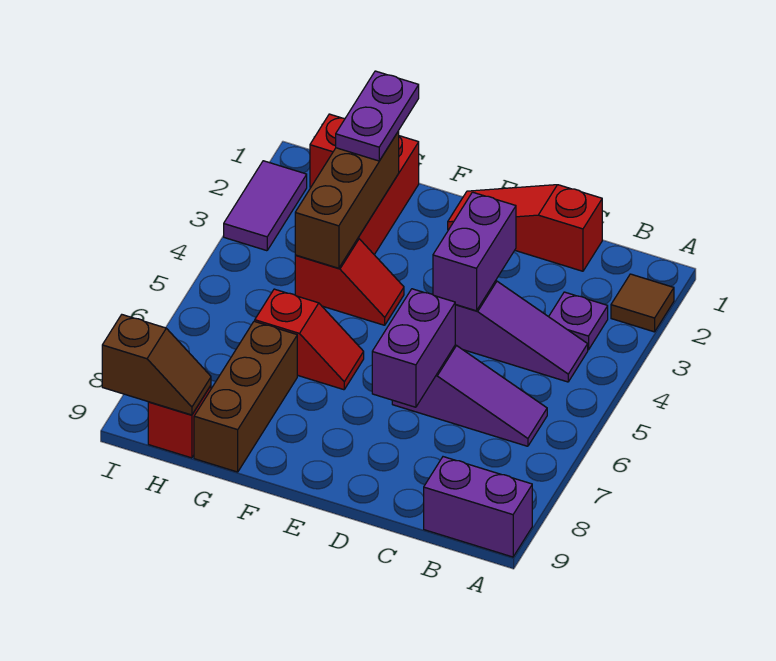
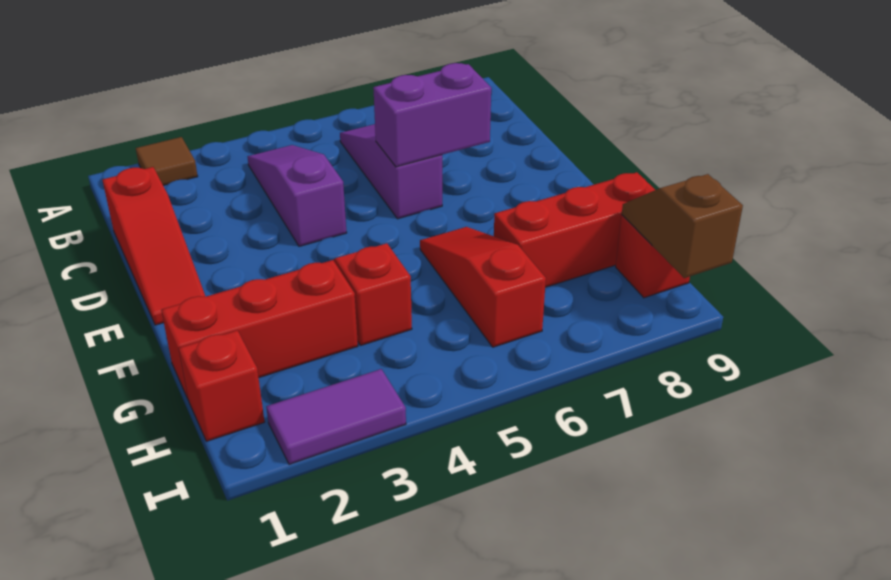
purple brick A9:B9 level 1 -> none
purple plate B3 level 1 -> none
purple brick D3:D4 level 2 -> none
red slope F6:G6 level 1 top G -> red slope F6:H6 level 1 top H
purple plate G1:G2 level 3 -> none
brown brick G2:G4 level 2 -> none
brown brick G7:G9 level 1 -> red brick G7:G9 level 1

